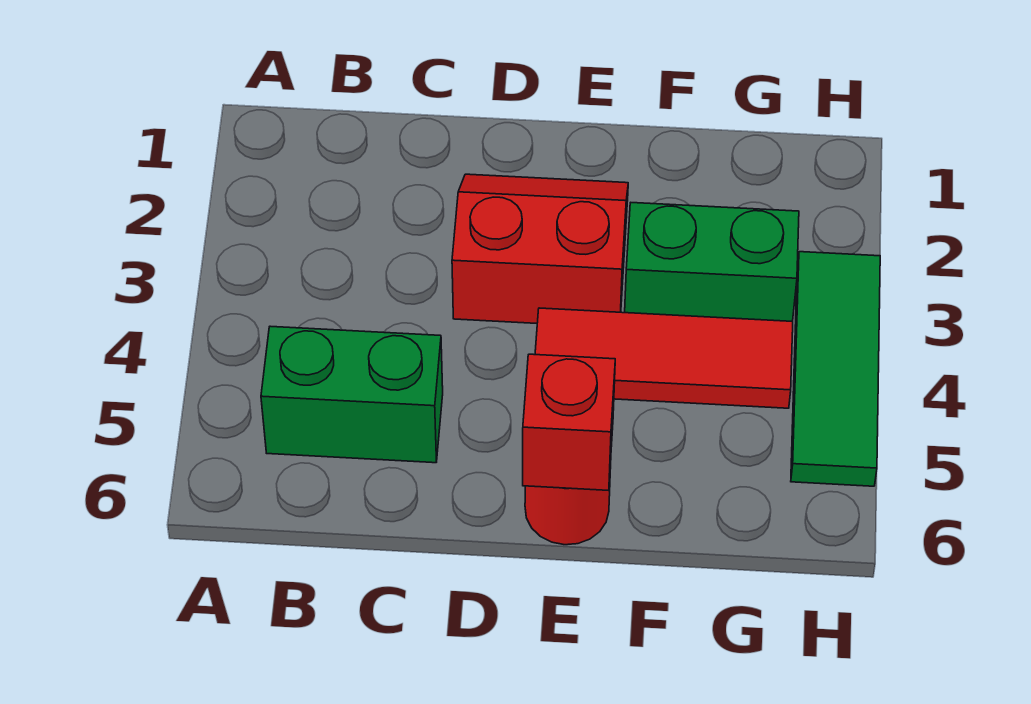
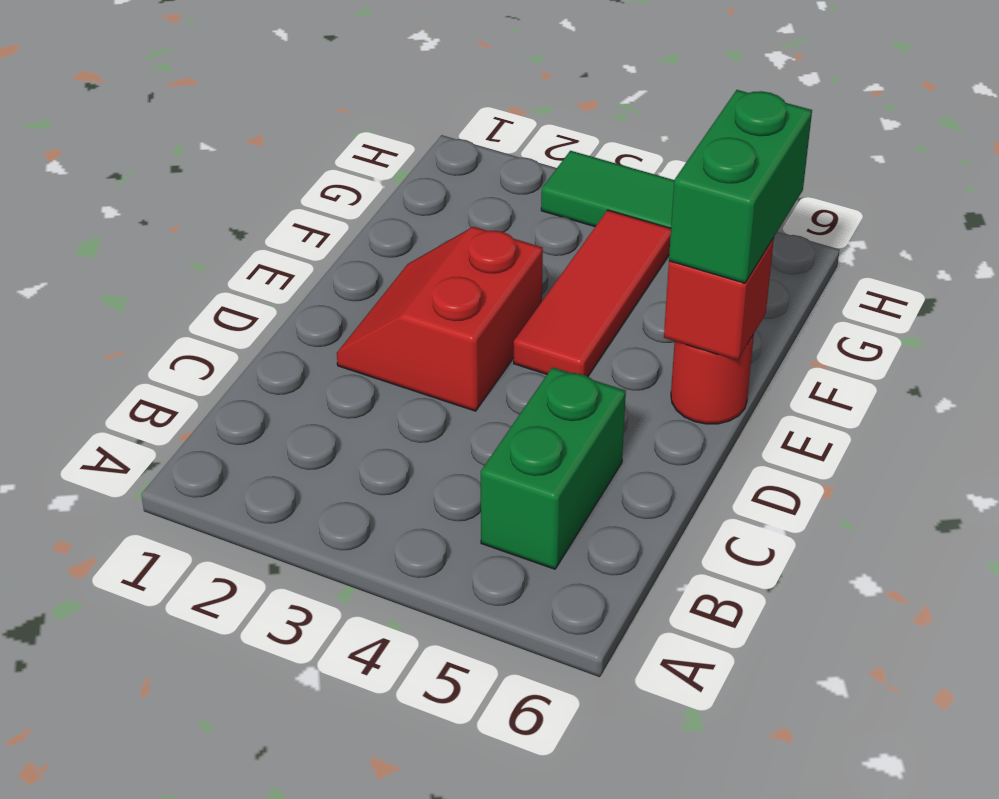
green brick F3:G3 level 1 -> green brick E6:F6 level 3

